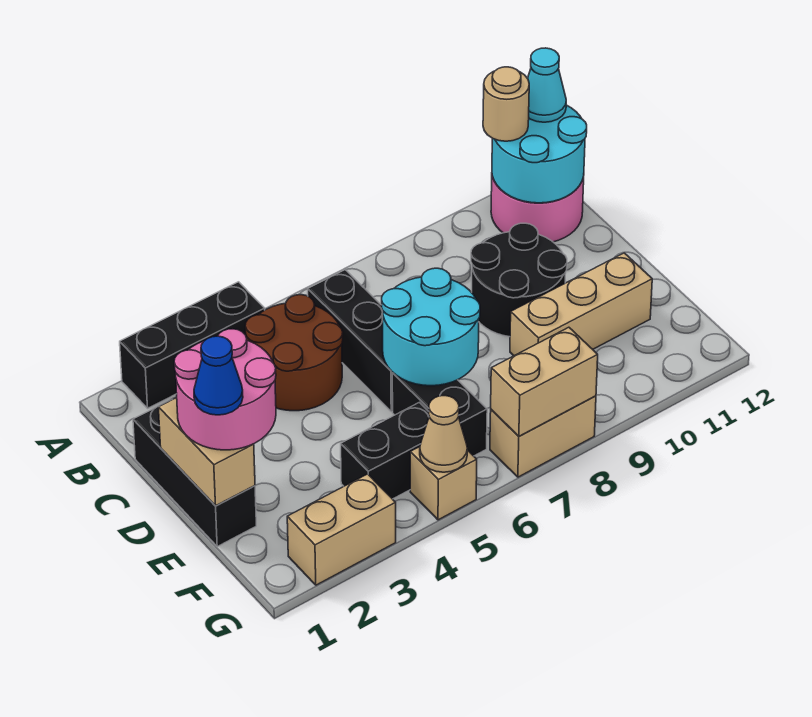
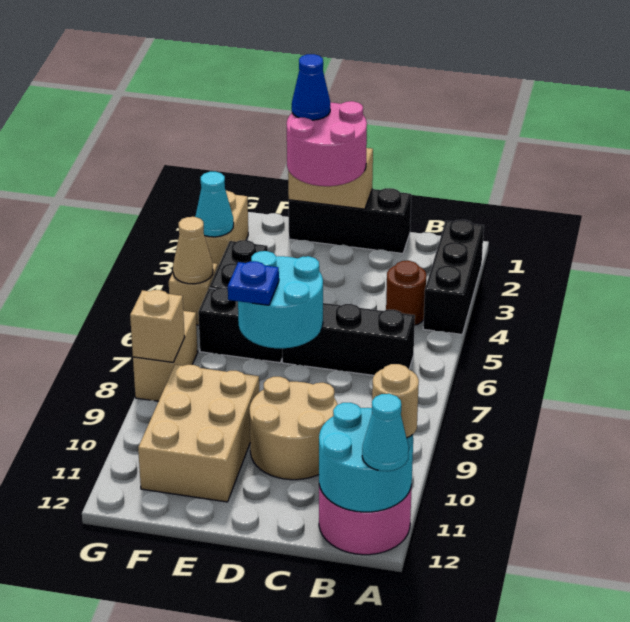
brown round brick B4:C5 level 1 -> brown round brick B4 level 1
black round brick C9:D10 level 1 -> tan round brick C9:D10 level 1
none -> blue plate E7 level 3
tan brick E9:E11 level 1 -> tan brick E9:F11 level 1
none -> cyan cone G3 level 2
tan brick G7:G8 level 2 -> tan brick G8 level 2

